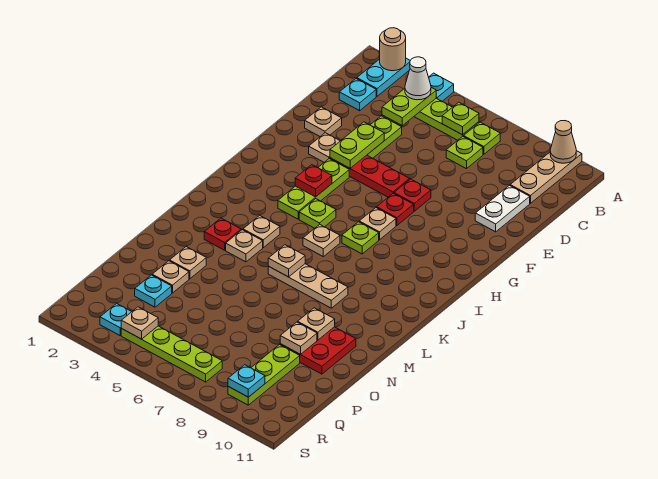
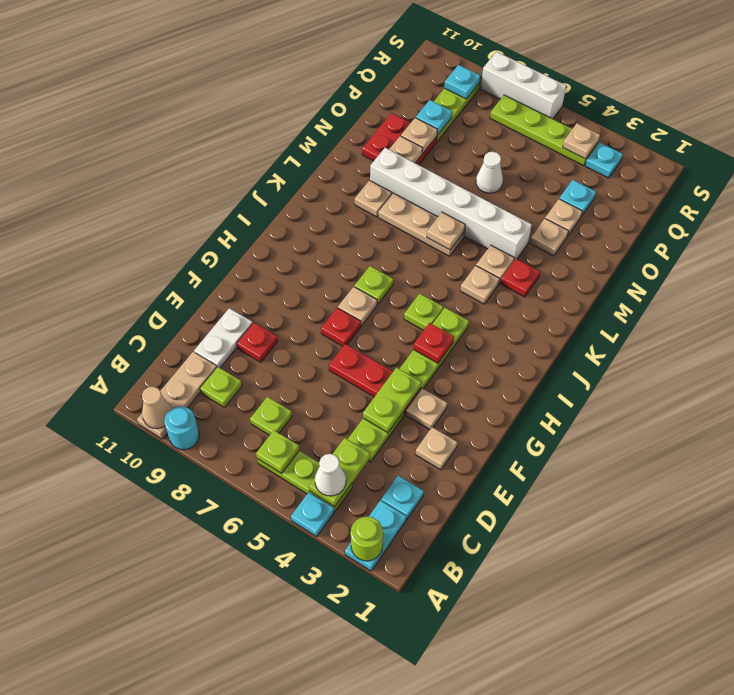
tan round brick A2 level 2 -> lime round brick A2 level 2
none -> cyan round brick A9 level 1
lime plate B7 level 1 -> lime plate C9 level 1
red plate F7 level 1 -> red plate E9 level 1
tan plate J6 level 1 -> tan plate L9 level 1
none -> white brick M4:M9 level 1
none -> white cone O6 level 1
none -> cyan plate P9 level 2
none -> white brick S6:S8 level 1

